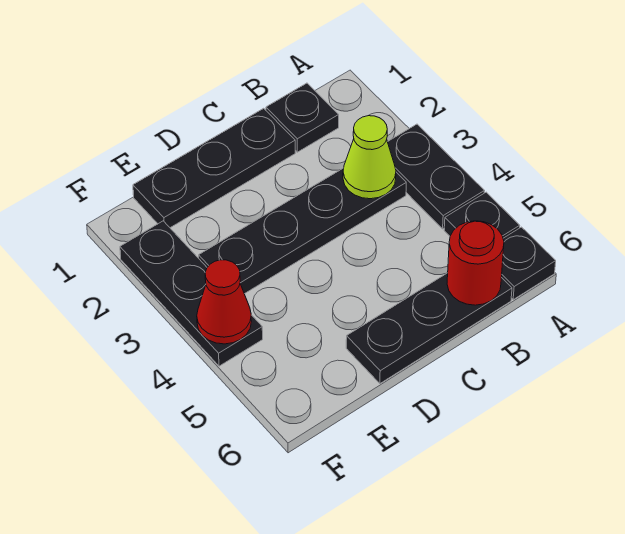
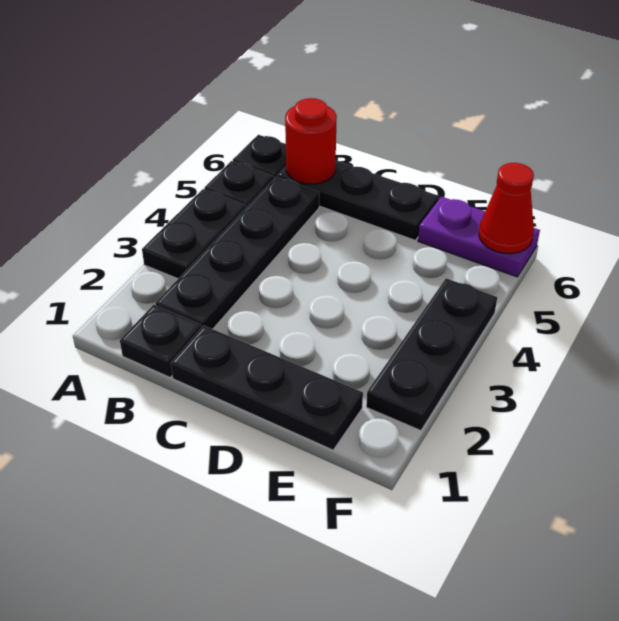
black plate B3:E3 level 1 -> black plate B2:B5 level 1
lime cone B3 level 2 -> none
none -> purple plate E6:F6 level 1
red cone F4 level 2 -> red cone F6 level 2

